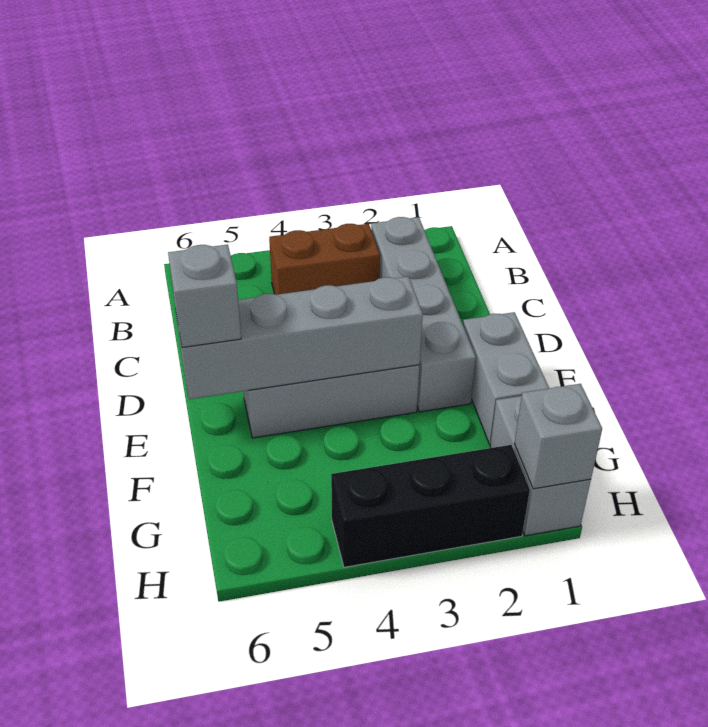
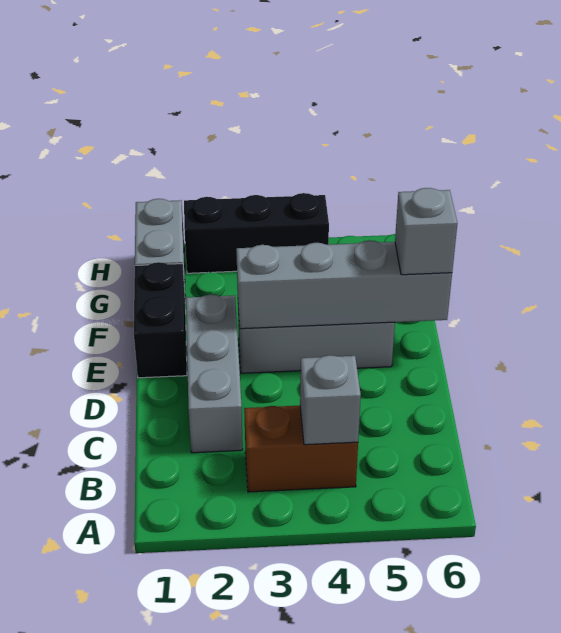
grey brick B2:E2 level 1 -> grey brick C2:E2 level 1
grey brick E1:F1 level 1 -> black brick E1:F1 level 1
grey brick H1 level 2 -> grey brick B4 level 2

